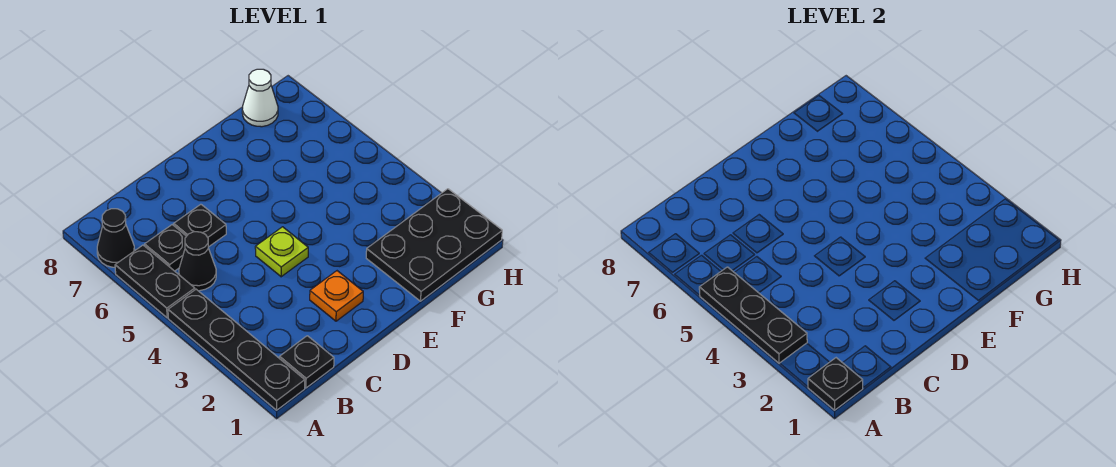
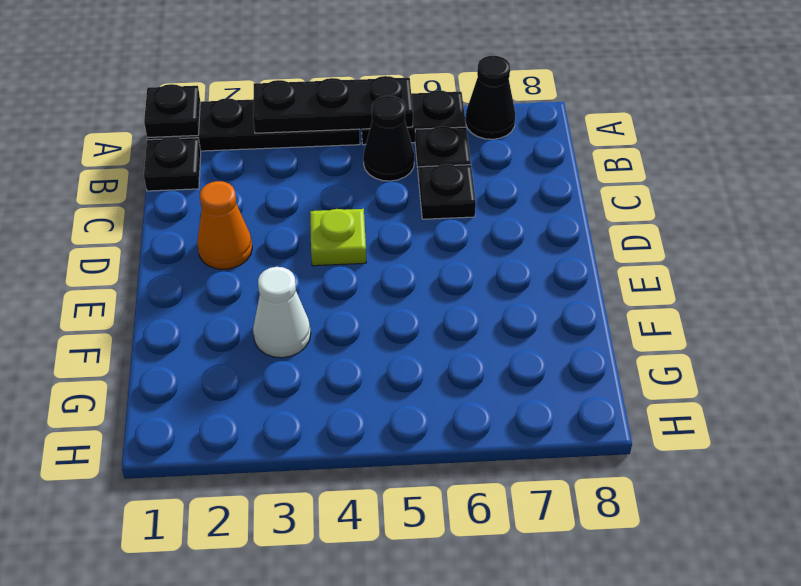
orange plate D2 level 1 -> orange cone D2 level 1
black plate F1:H2 level 1 -> none
white cone G8 level 1 -> white cone F3 level 1

